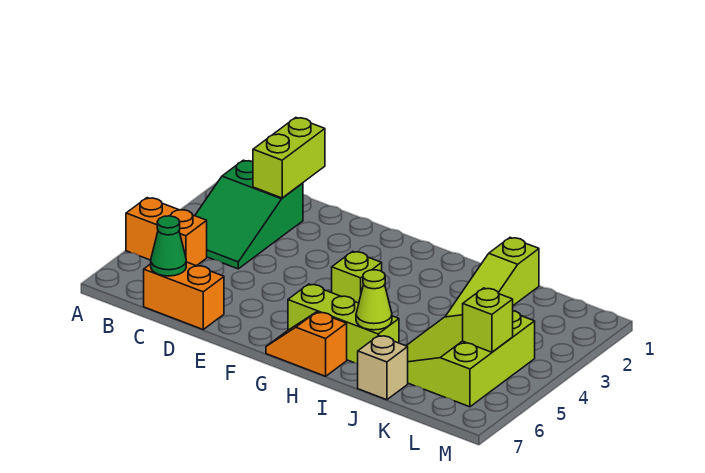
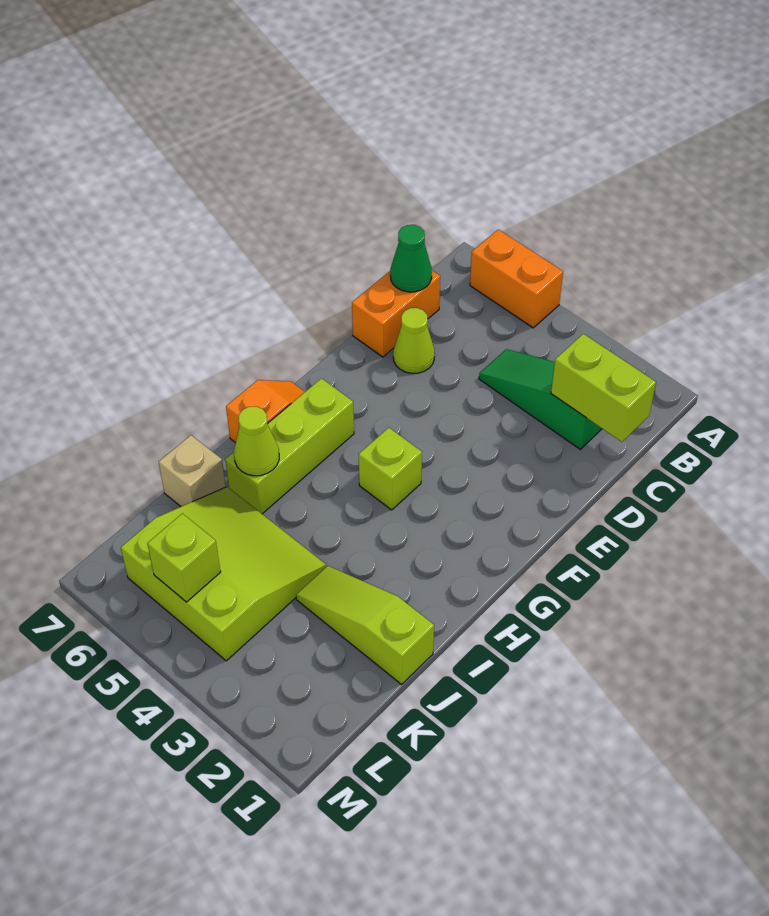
orange brick A5:B5 level 1 -> orange brick A5:A6 level 1
green slope B2:C4 level 1 top 2 -> green slope C2:C4 level 1 top 2
none -> lime cone D6 level 1

